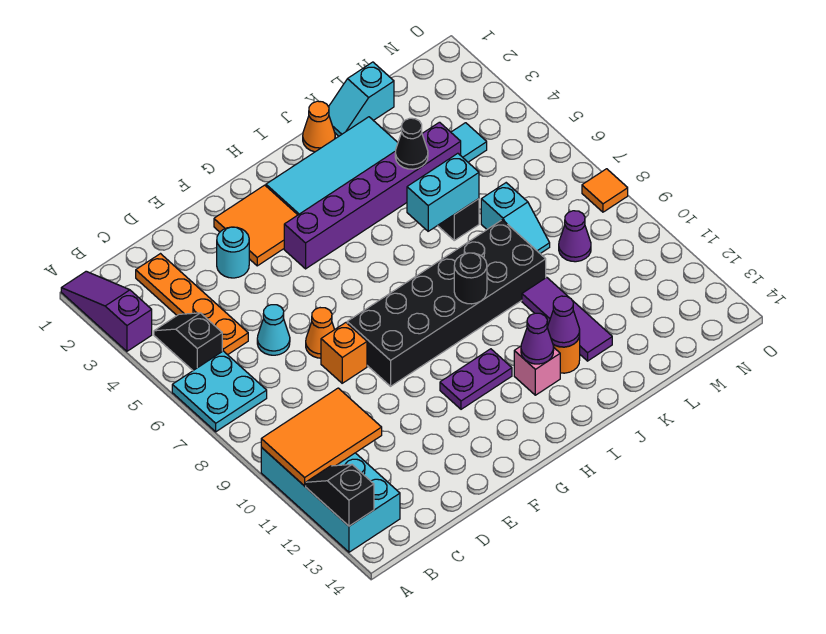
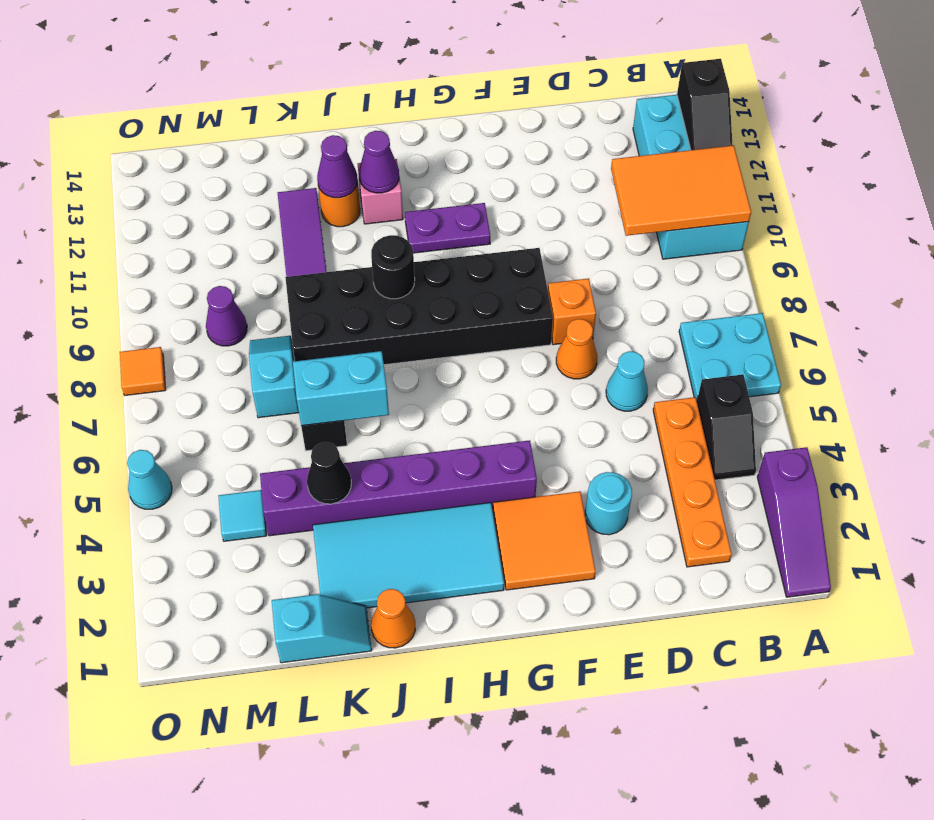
none -> cyan cone O5 level 1

